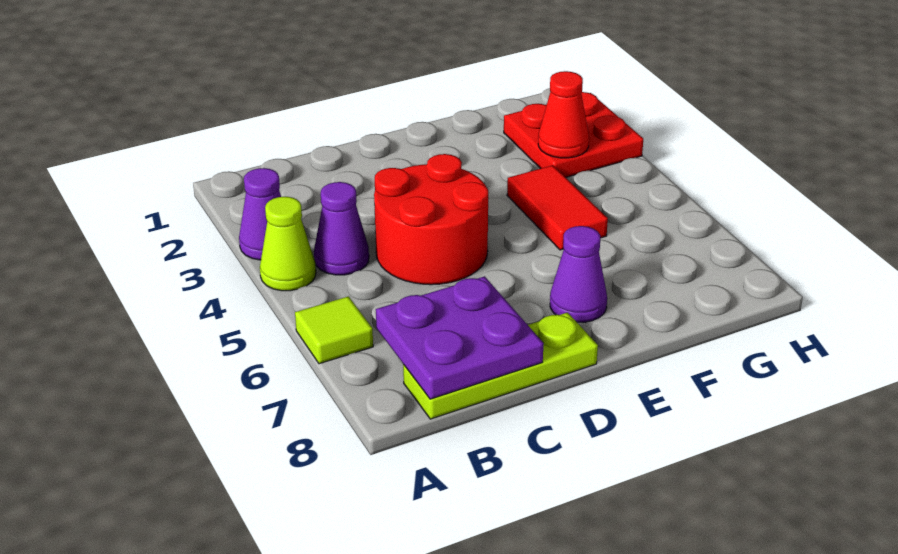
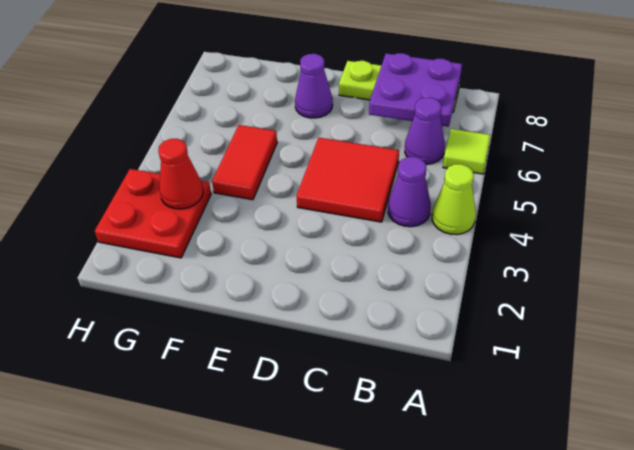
purple cone A3 level 1 -> purple cone B6 level 1
red round brick C4:D5 level 1 -> red tile C4:D5 level 1

